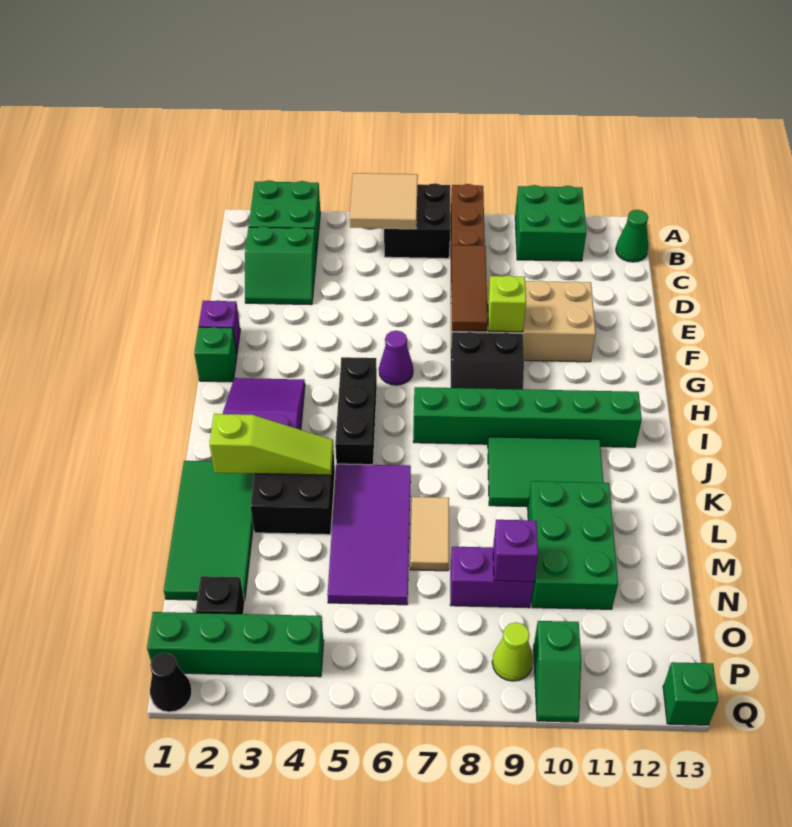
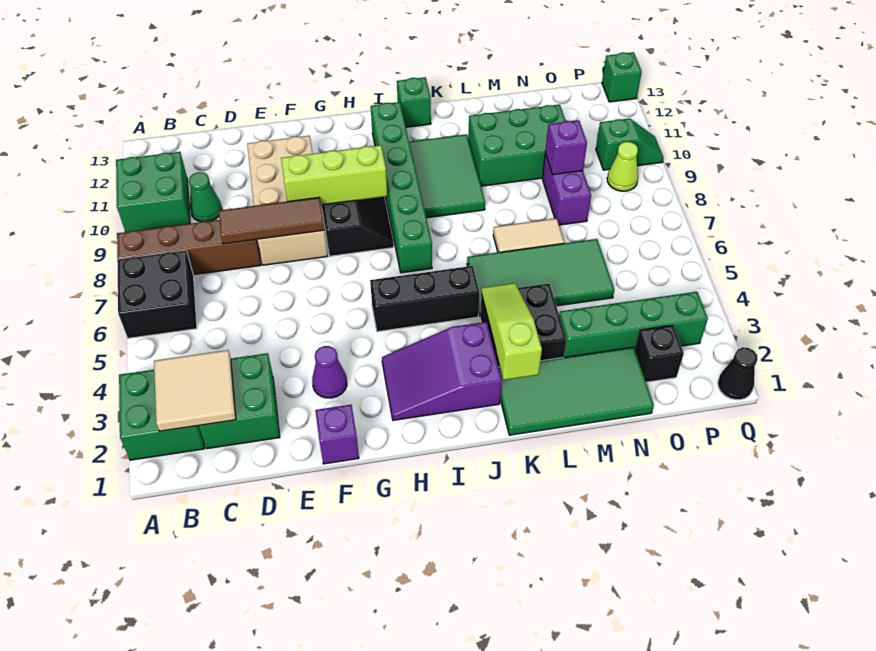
tan tile A5:B6 level 2 -> tan tile B2:C3 level 2
green cone B13 level 1 -> green cone C10 level 1
green slope C2:D3 level 1 top C -> green brick C2:D3 level 1
lime brick F9 level 2 -> lime brick F9:H9 level 2
green brick G1 level 1 -> green brick J13 level 1
purple cone G6 level 1 -> purple cone F3 level 1
purple tile K5:N6 level 1 -> green tile K5:N6 level 1
green brick P1:P4 level 1 -> green brick M3:P3 level 1

